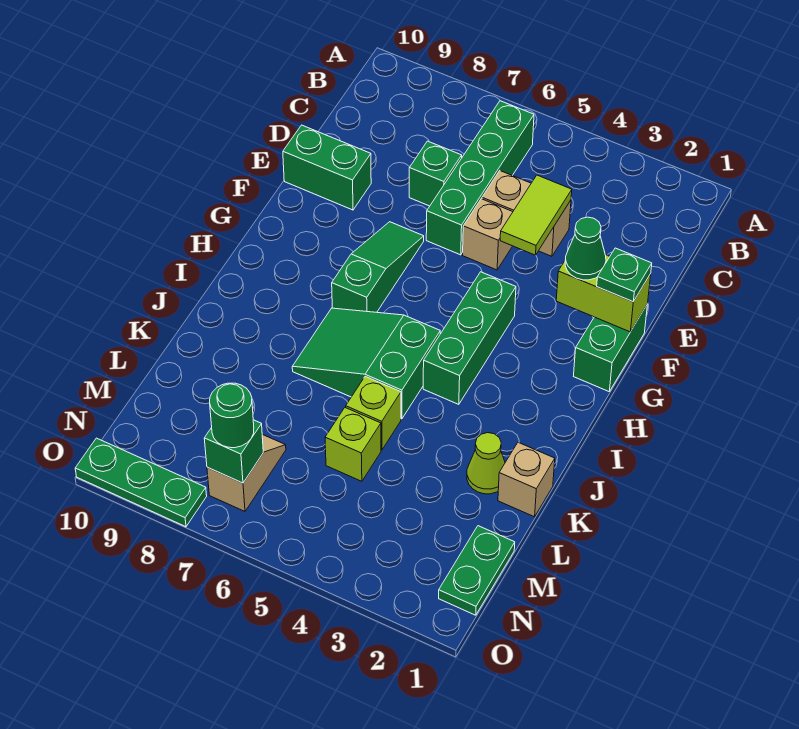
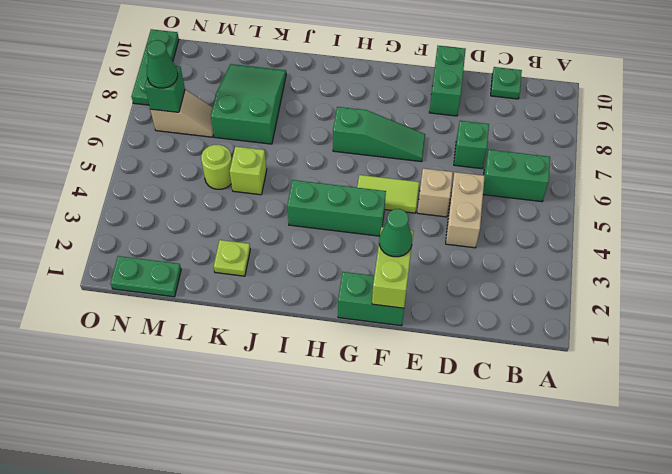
green brick B6:E6 level 1 -> green brick B6:C6 level 1
lime tile D4:E4 level 2 -> lime tile F5:G5 level 1
green plate F1 level 3 -> green plate C10 level 1
green slope I5:J7 level 1 top 5 -> green slope K7:L9 level 1 top 7
tan brick K1 level 1 -> none
lime cone K2 level 1 -> lime plate K2 level 1
lime brick L5 level 1 -> lime round brick L5 level 1
green round brick N7 level 3 -> green cone N7 level 3

